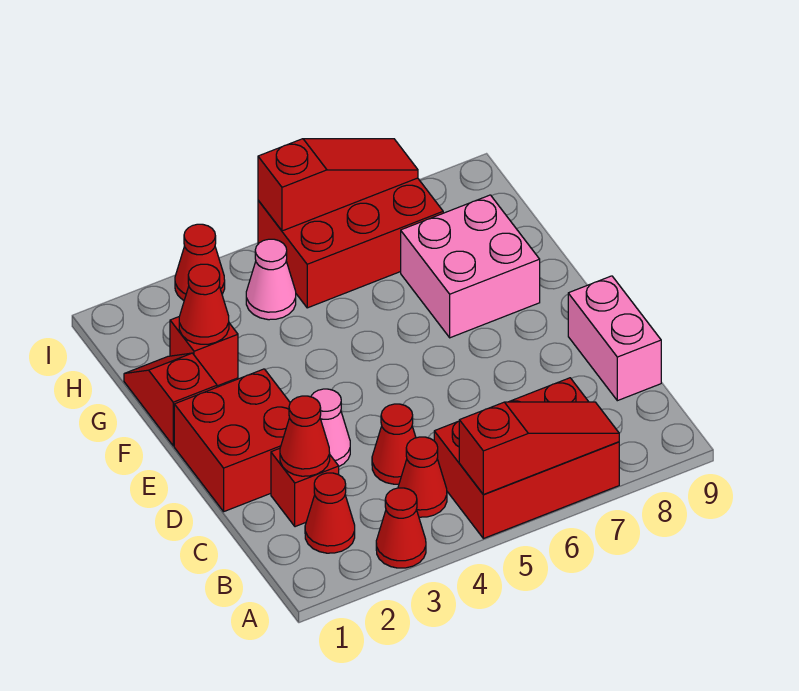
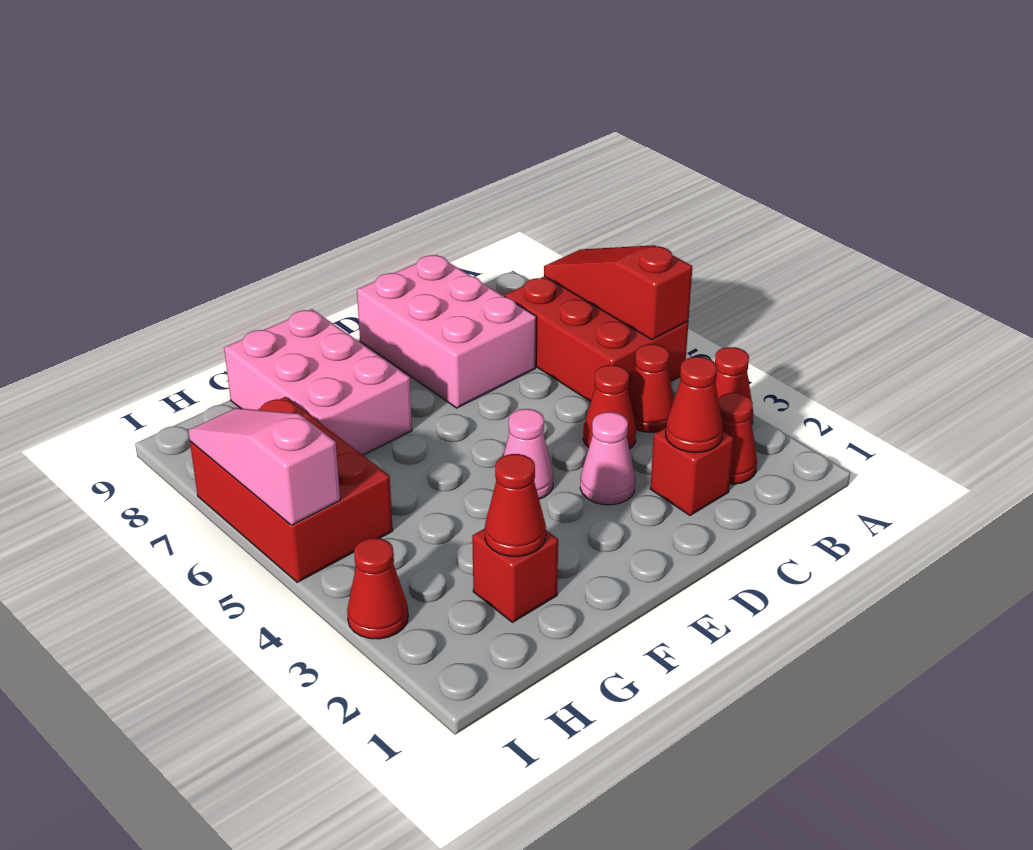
pink brick C9:D9 level 1 -> pink brick C7:D9 level 1
red brick D1:E2 level 1 -> none
red slope F1:G1 level 1 top F -> none
pink brick F7:G8 level 1 -> pink brick F7:G9 level 1
pink cone H4 level 1 -> pink cone E4 level 1
red slope I5:I7 level 2 top 5 -> pink slope I5:I7 level 2 top 5

